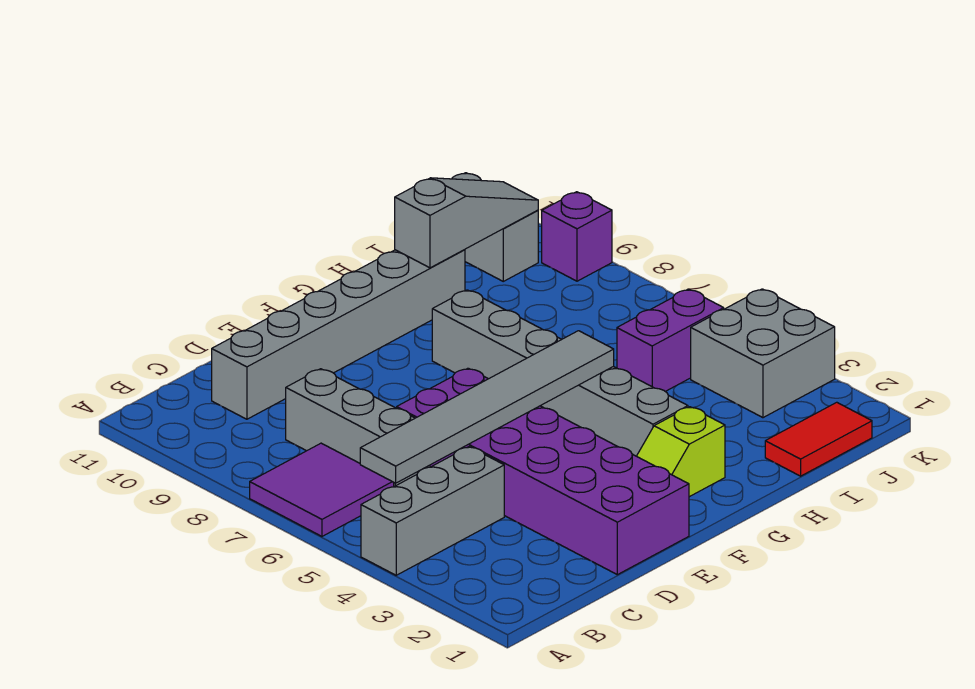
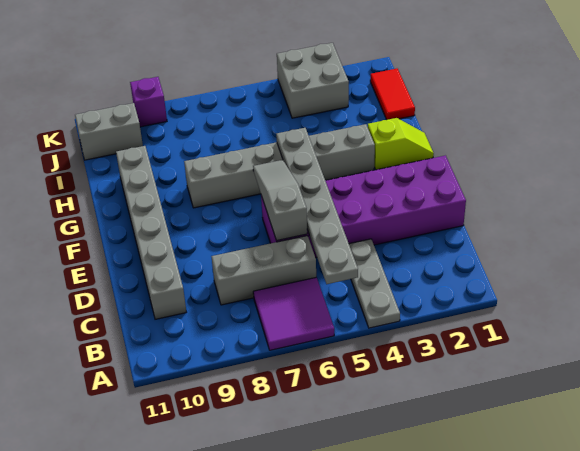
grey brick A4:C4 level 1 -> grey plate A4:C4 level 1
grey tile B5:G5 level 2 -> grey plate B5:G5 level 2
lime slope F2:G2 level 1 top G -> lime slope G1:G2 level 1 top 2
grey slope H10:J10 level 2 top H -> grey slope D6:F6 level 2 top D
purple brick I5:J5 level 1 -> none

